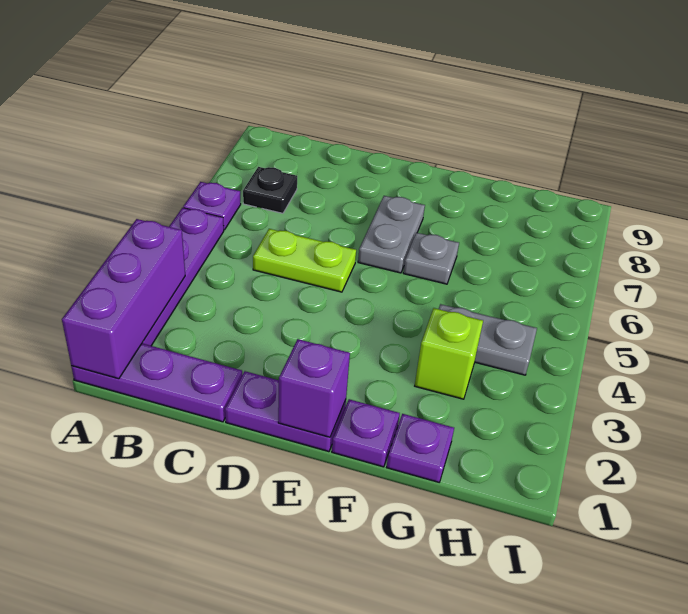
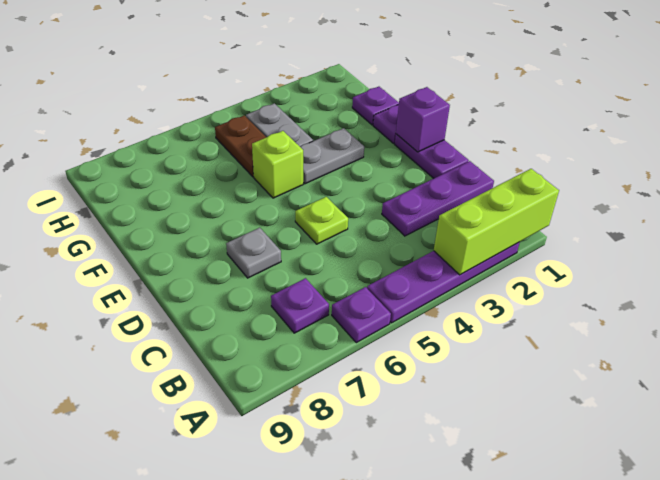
purple plate A1:C1 level 1 -> purple plate C1:C3 level 1
purple brick A1:A3 level 2 -> lime brick A1:A3 level 2
black plate B7 level 1 -> purple plate B7 level 1
lime plate C5:D5 level 1 -> lime plate D5 level 1
grey plate E6:E7 level 1 -> grey plate F3:F4 level 1
grey plate F6 level 1 -> grey plate D7 level 1
lime brick G3 level 1 -> lime brick F5 level 1
none -> brown plate G5:H5 level 1

